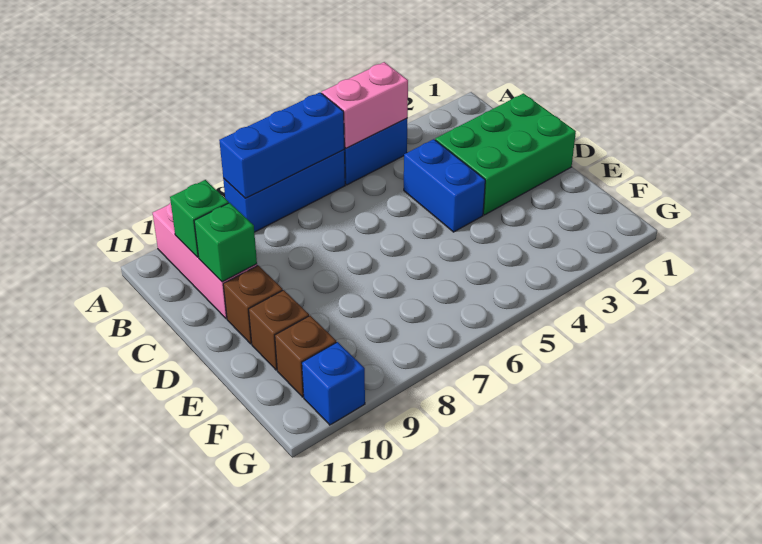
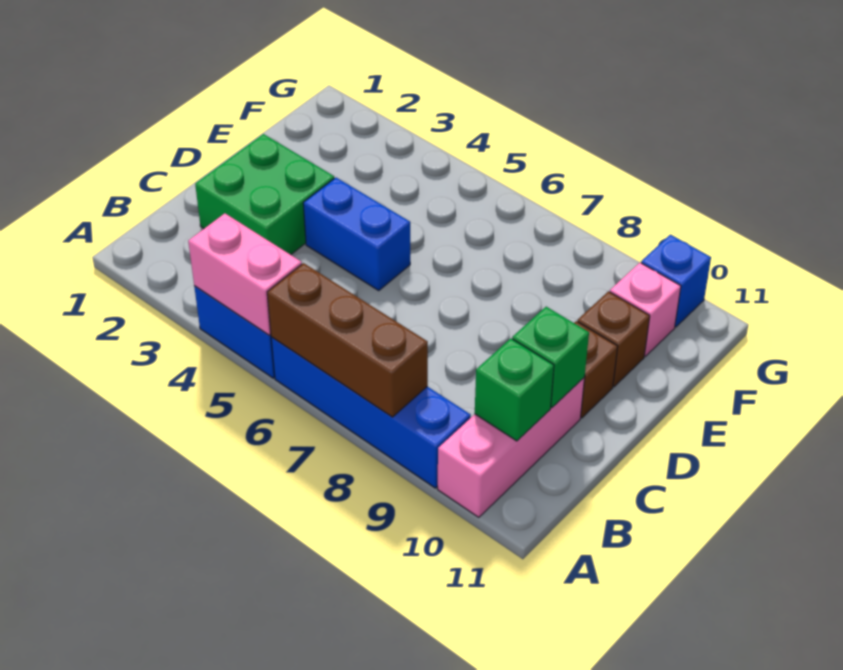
blue brick A6:A8 level 1 -> blue brick A6:A9 level 1
blue brick A6:A8 level 2 -> brown brick A6:A8 level 2
green brick C1:D3 level 1 -> green brick C2:D3 level 1
blue brick C4:D4 level 1 -> blue brick D4:D5 level 1
brown brick F10 level 1 -> pink brick F10 level 1

